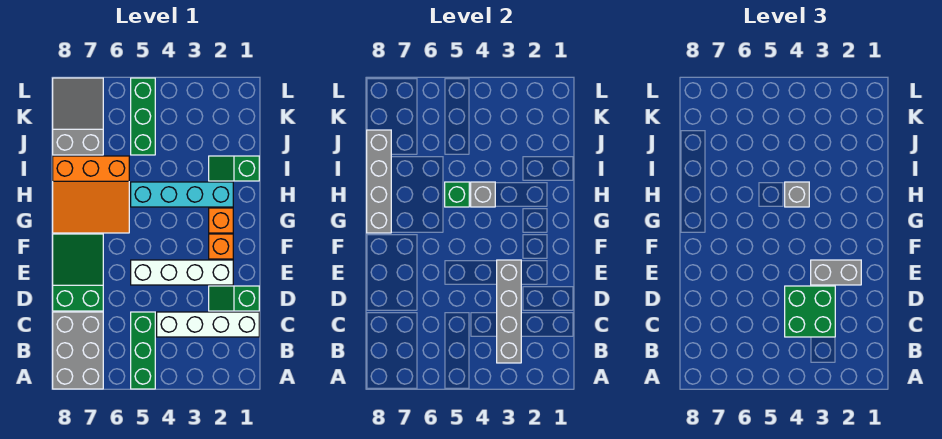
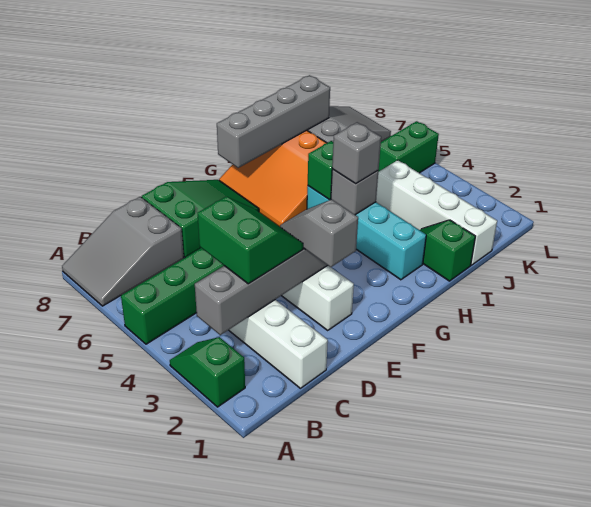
grey brick A7:C8 level 1 -> grey slope A7:C8 level 1 top C
green brick C3:D4 level 3 -> green slope C3:D4 level 3 top C
green slope D1:D2 level 1 top 1 -> green slope A2:A3 level 1 top 2
grey brick E2:E3 level 3 -> grey slope E2:E3 level 3 top 2
orange brick F2 level 1 -> none
orange brick G2 level 1 -> none
none -> white brick J1:J4 level 1
green brick J5:L5 level 1 -> green brick K5:L5 level 1

